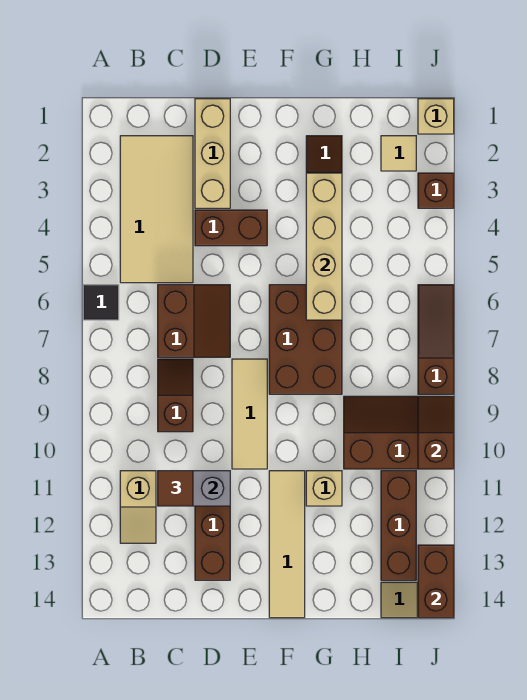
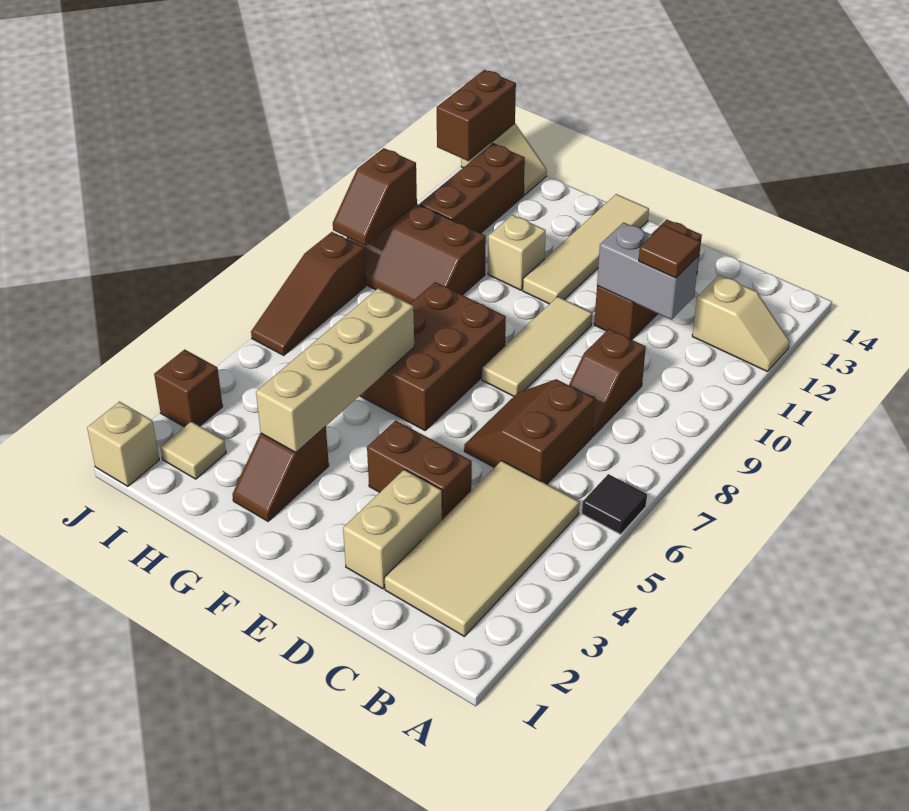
tan slope B11:B12 level 1 top 11 -> tan slope A12:B12 level 1 top B
tan brick D1:D3 level 1 -> tan brick D2:D3 level 1

